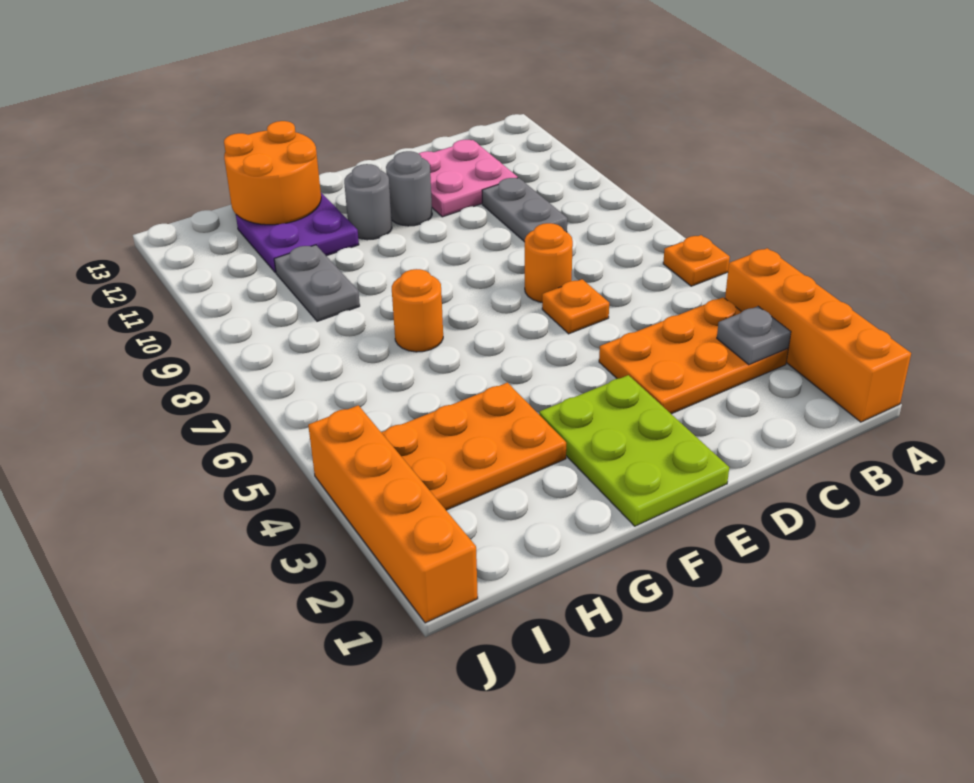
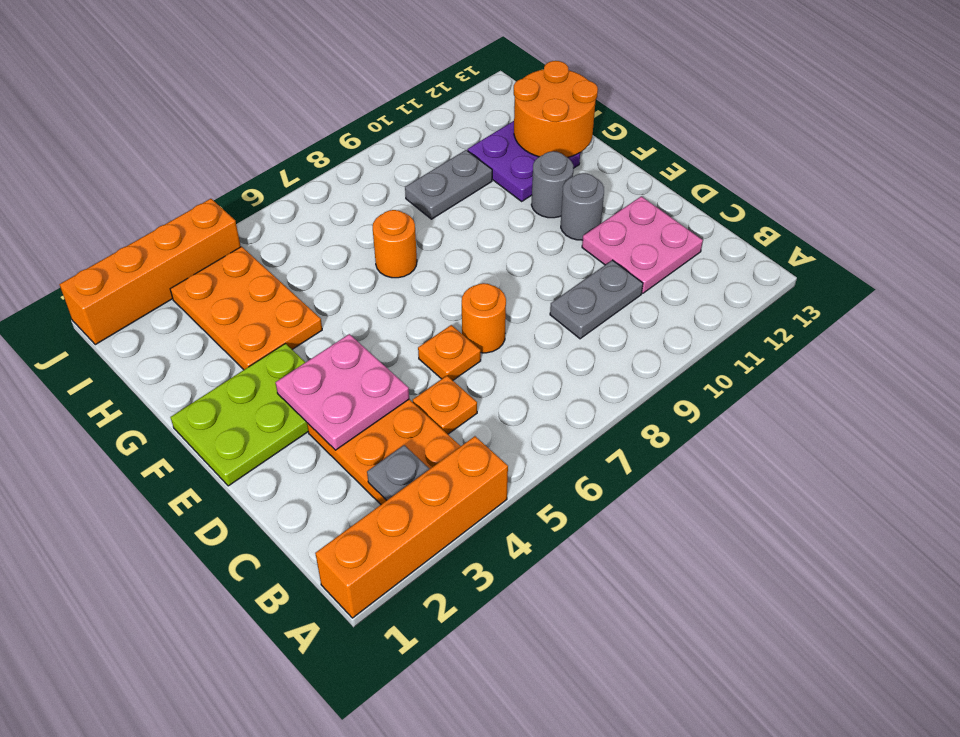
orange plate A6 level 1 -> orange plate C5 level 1
none -> pink plate D3:E4 level 2

